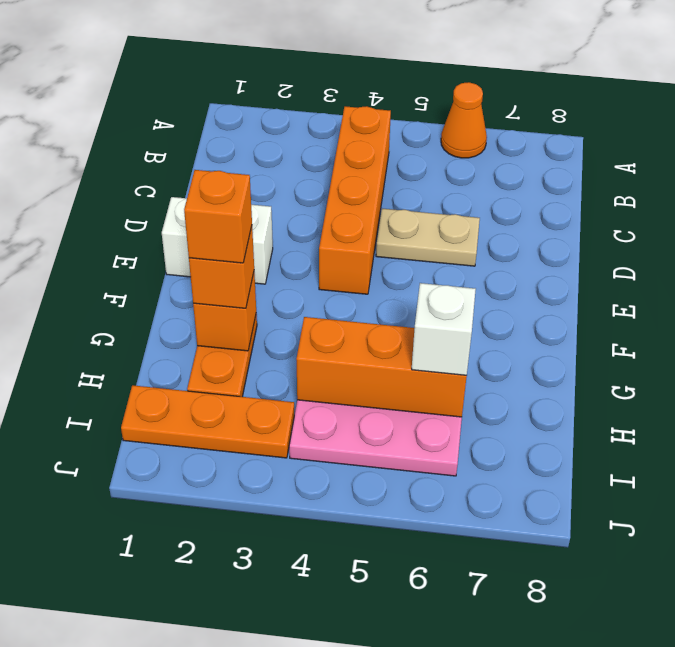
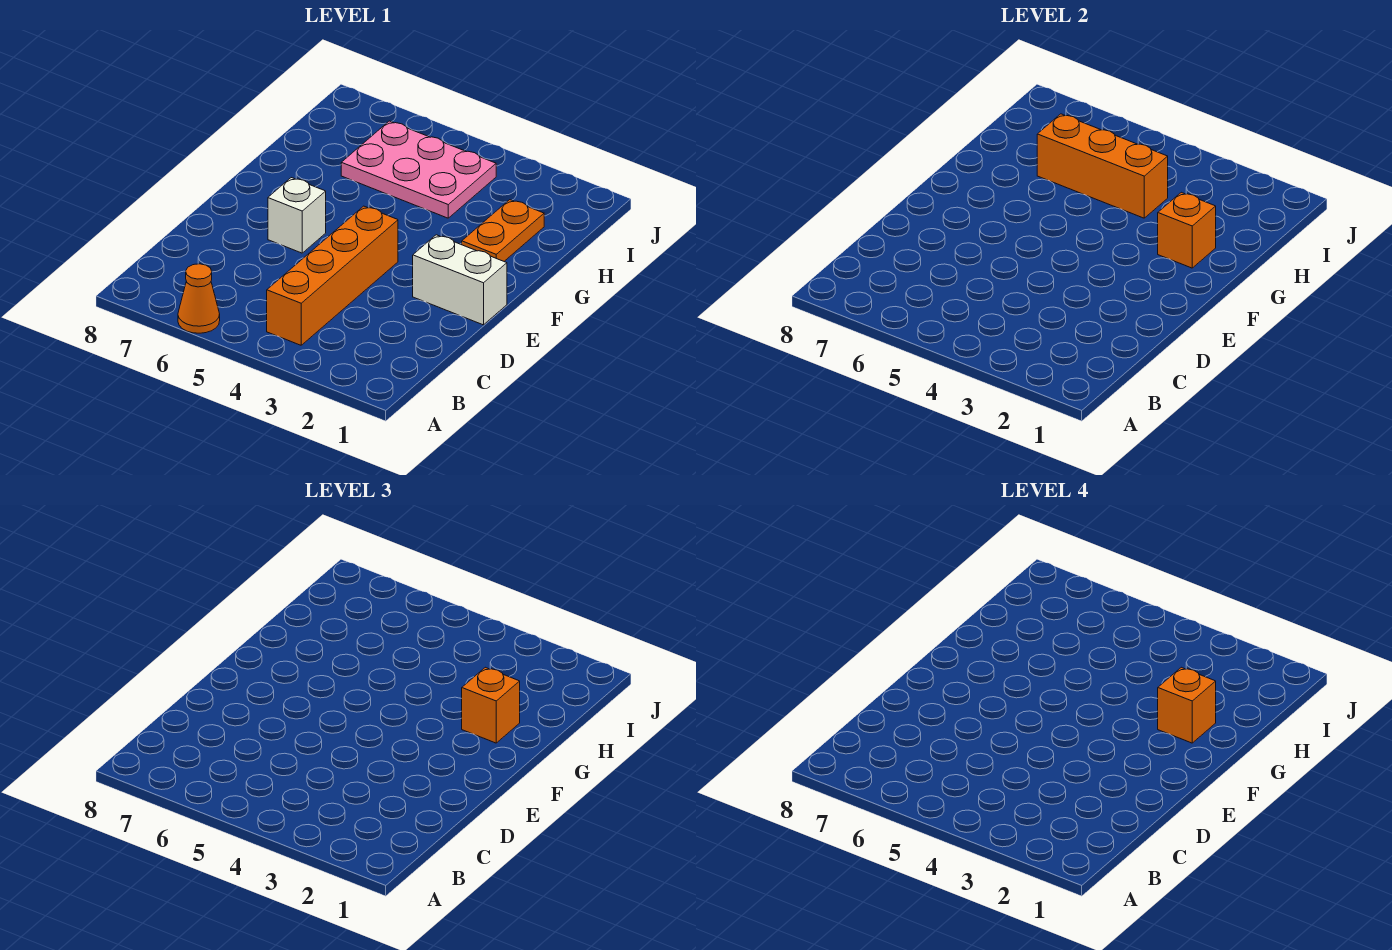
tan plate D5:D6 level 1 -> none
white brick H6 level 3 -> white brick E6 level 1
orange plate I1:I3 level 1 -> none

